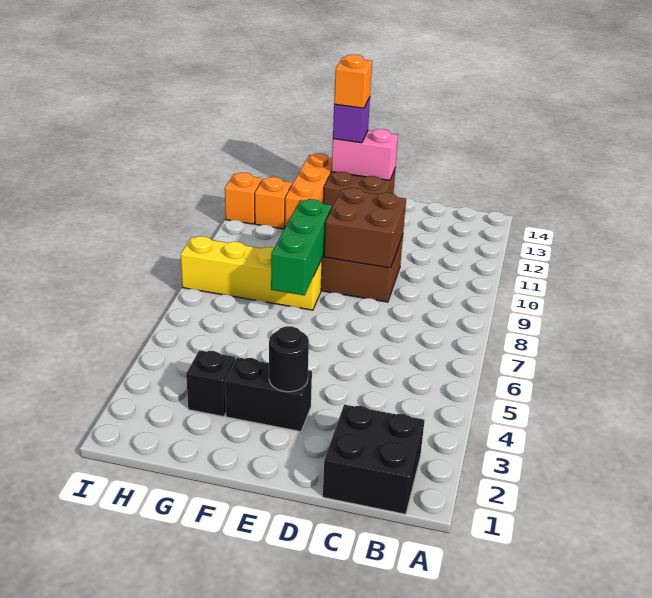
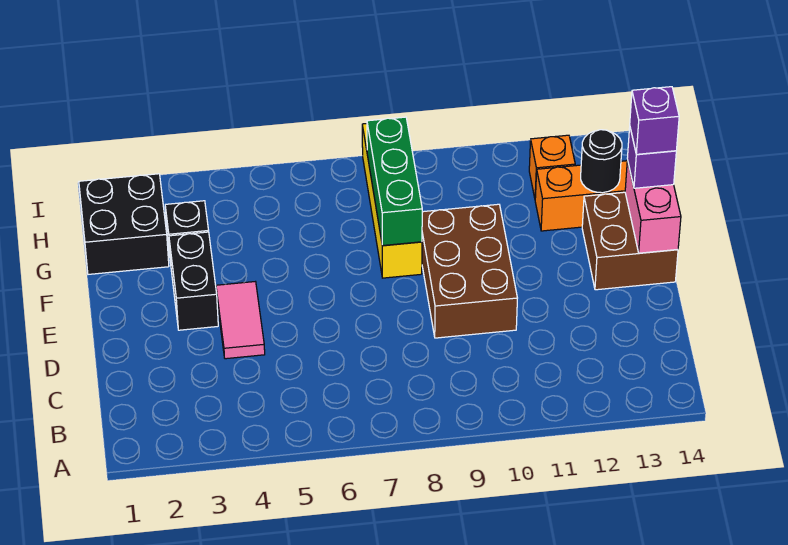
black brick B1:C2 level 1 -> black brick G1:H2 level 1
none -> pink tile D4:E4 level 1
brown brick D9:E10 level 2 -> none
black round brick E3 level 2 -> black round brick G13 level 2
green brick F7:F9 level 2 -> green brick F8:H8 level 2
orange brick F14 level 4 -> purple brick F14 level 4
orange brick I12 level 1 -> none

